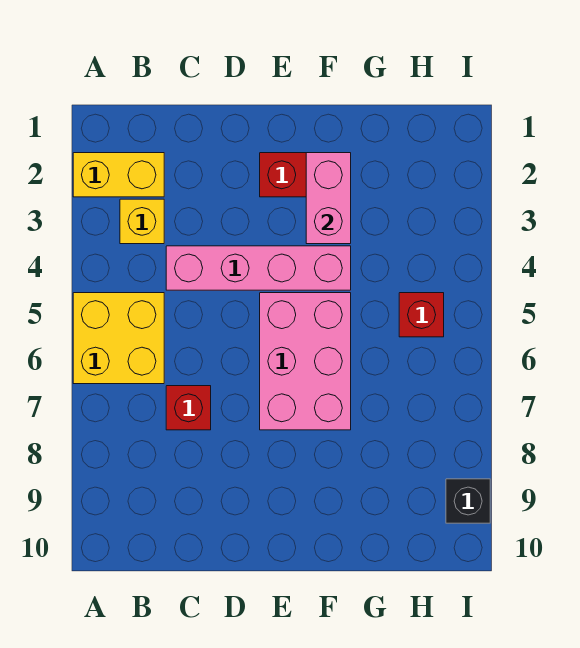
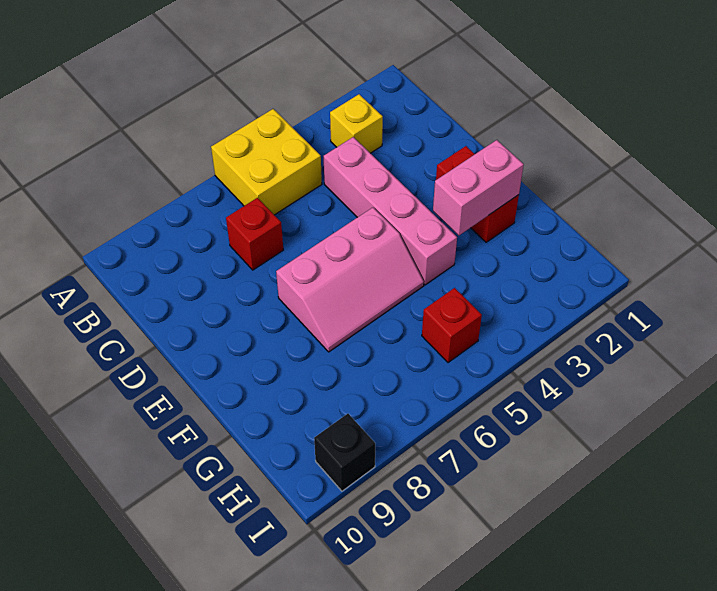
yellow brick A2:B2 level 1 -> none
pink brick E5:F7 level 1 -> pink slope E5:F7 level 1 top E

